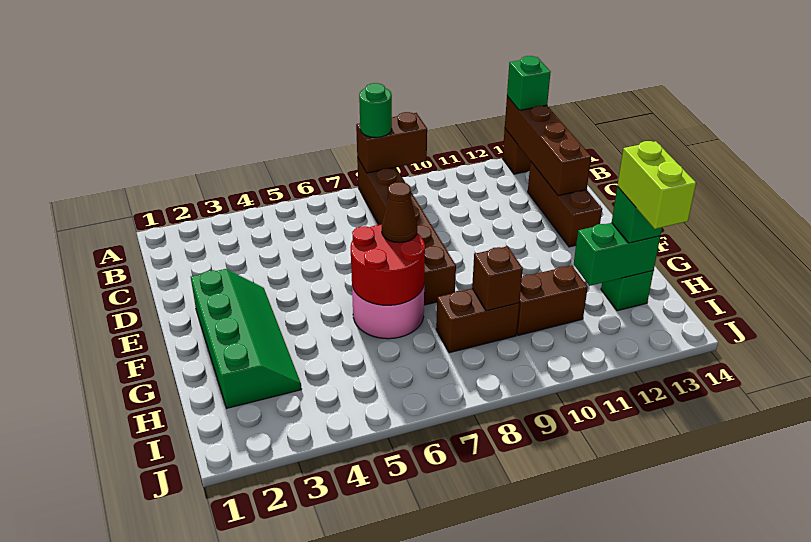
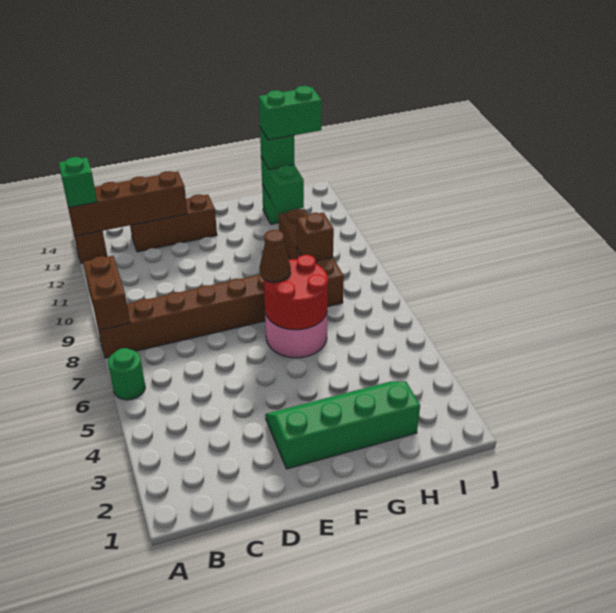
green round brick A8 level 3 -> green round brick A6 level 1
lime brick H13:I13 level 4 -> green brick H13:I13 level 4

